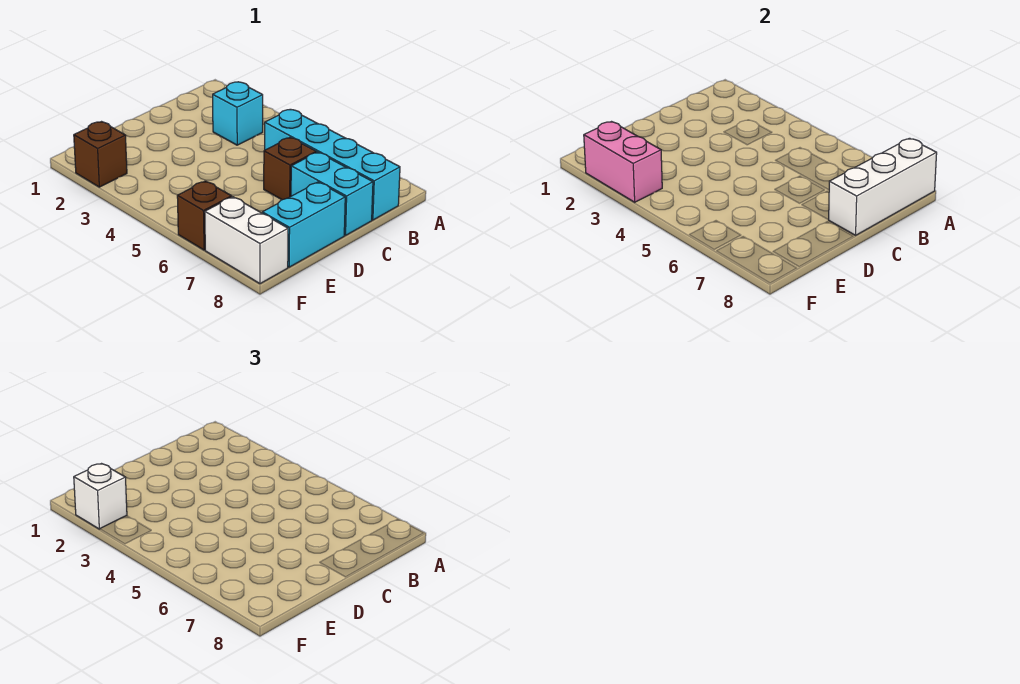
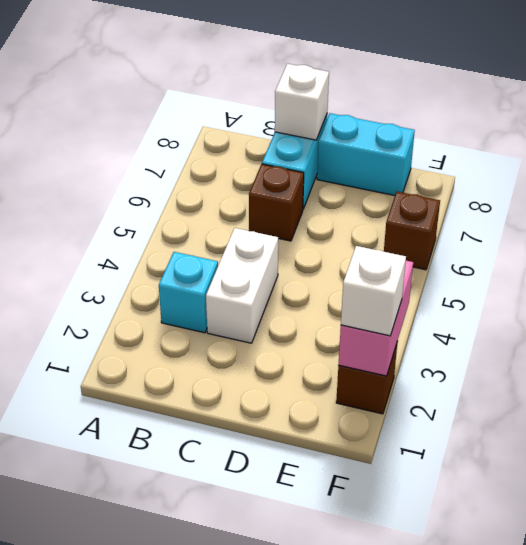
white brick A8:C8 level 2 -> white brick C8 level 2
cyan brick B5:B8 level 1 -> none
white brick F7:F8 level 1 -> white brick C3:C4 level 1

